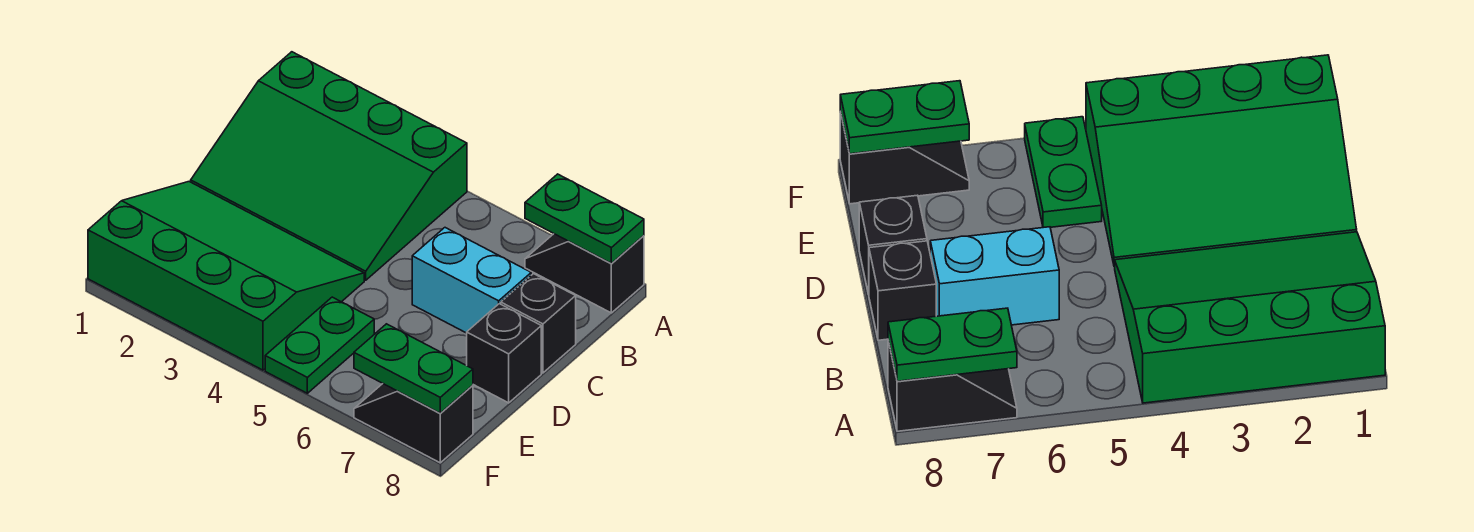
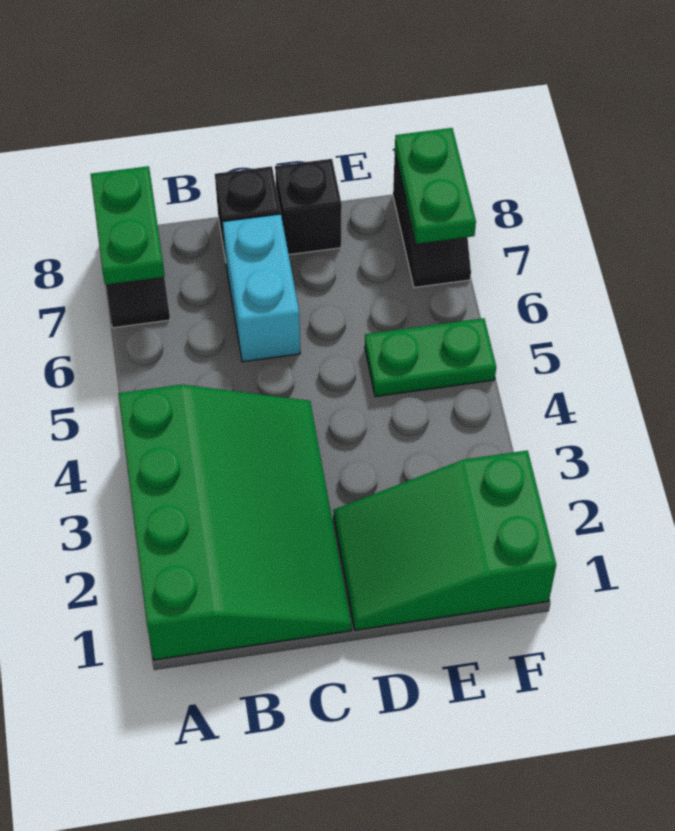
green slope D1:F4 level 1 top F -> green slope D1:F2 level 1 top F

